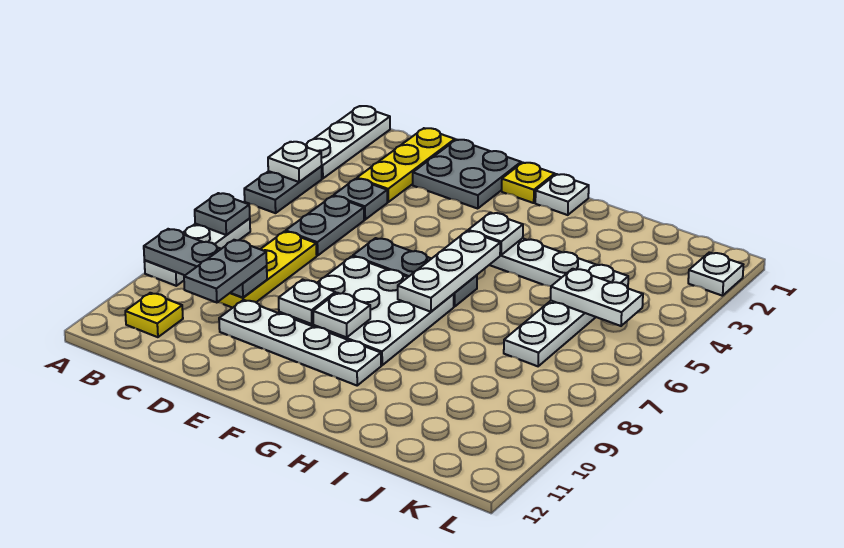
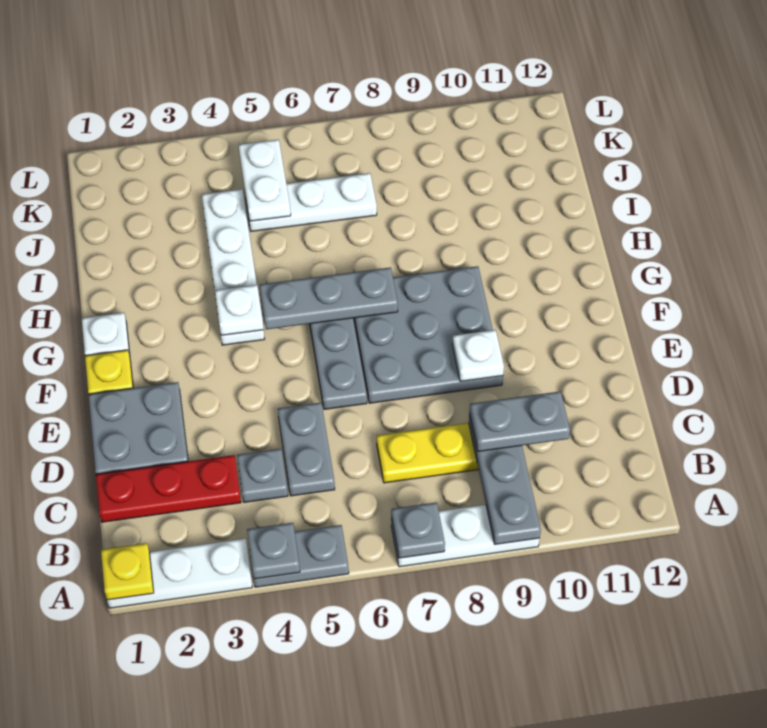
white plate A4 level 2 -> grey plate A4 level 2
yellow plate B11 level 1 -> yellow plate A1 level 2
yellow plate C1:C3 level 1 -> red plate C1:C3 level 1
grey plate C5:C6 level 1 -> grey plate C5:D5 level 1
white plate D10:G10 level 1 -> none
white plate E7:G9 level 1 -> grey plate E7:G9 level 1
white plate F9 level 2 -> none
white plate G5:G7 level 2 -> grey plate G5:G7 level 2
white plate L2 level 1 -> none

